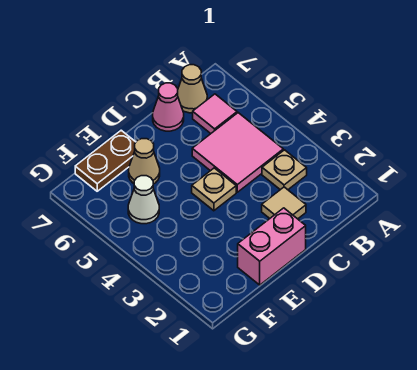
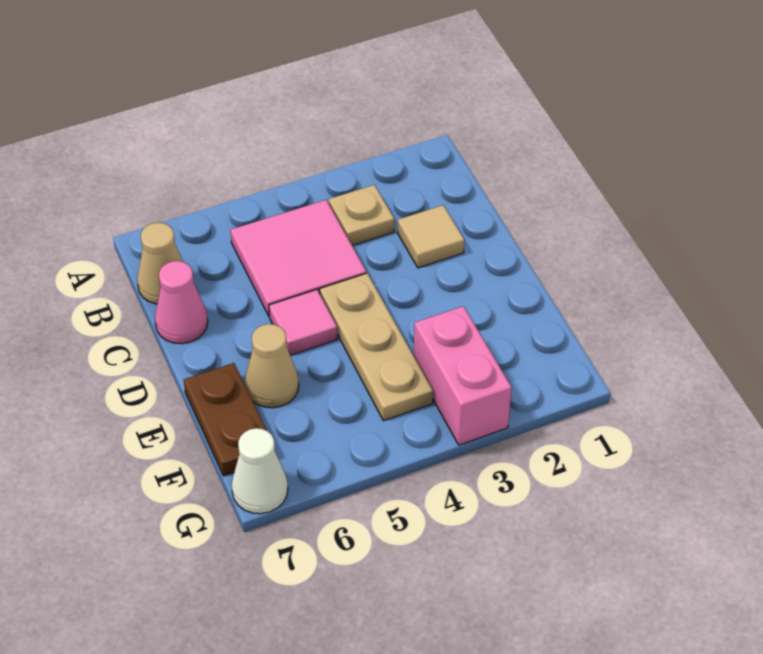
pink tile B6 level 1 -> pink tile D5 level 1
pink brick D1:E1 level 1 -> pink brick F3:G3 level 1
tan plate D4 level 1 -> tan plate D4:F4 level 1
white cone F5 level 1 -> white cone G7 level 1

